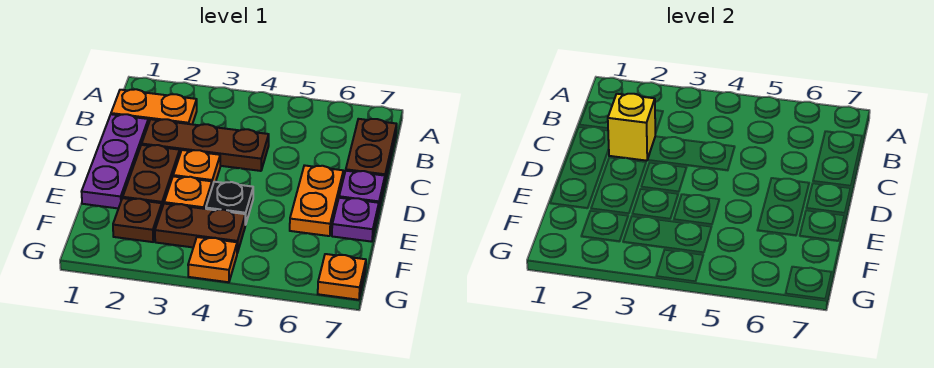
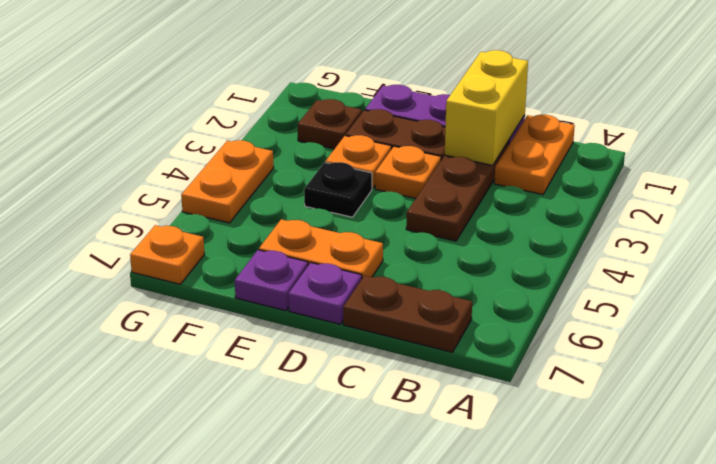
yellow brick C2 level 2 -> yellow brick C1:C2 level 2
brown plate F3:F4 level 1 -> none
orange plate G4 level 1 -> orange plate G4:G5 level 1

